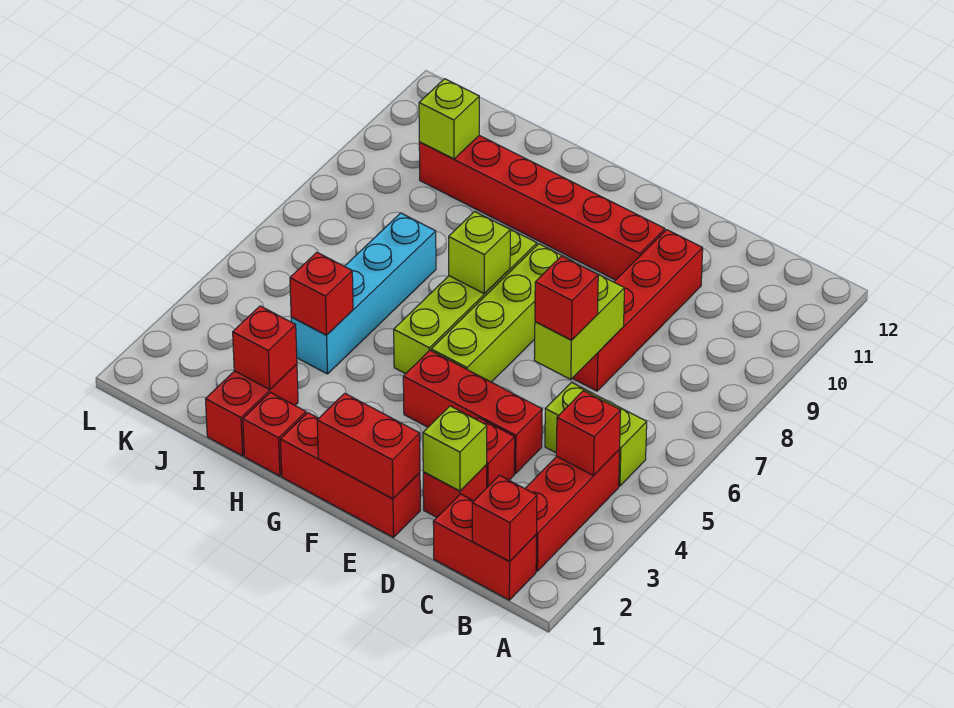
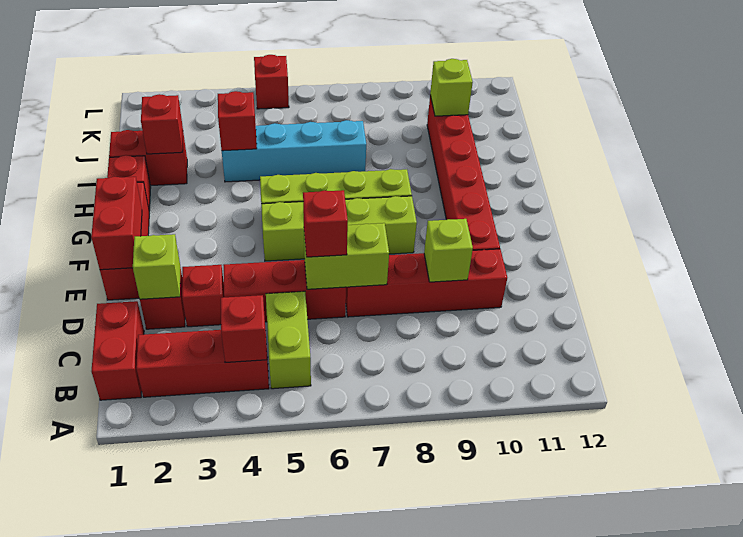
red brick B1 level 2 -> red brick L5 level 1
red brick D4:F4 level 1 -> red brick D4:D6 level 1
lime brick G7 level 2 -> lime brick D9 level 2

